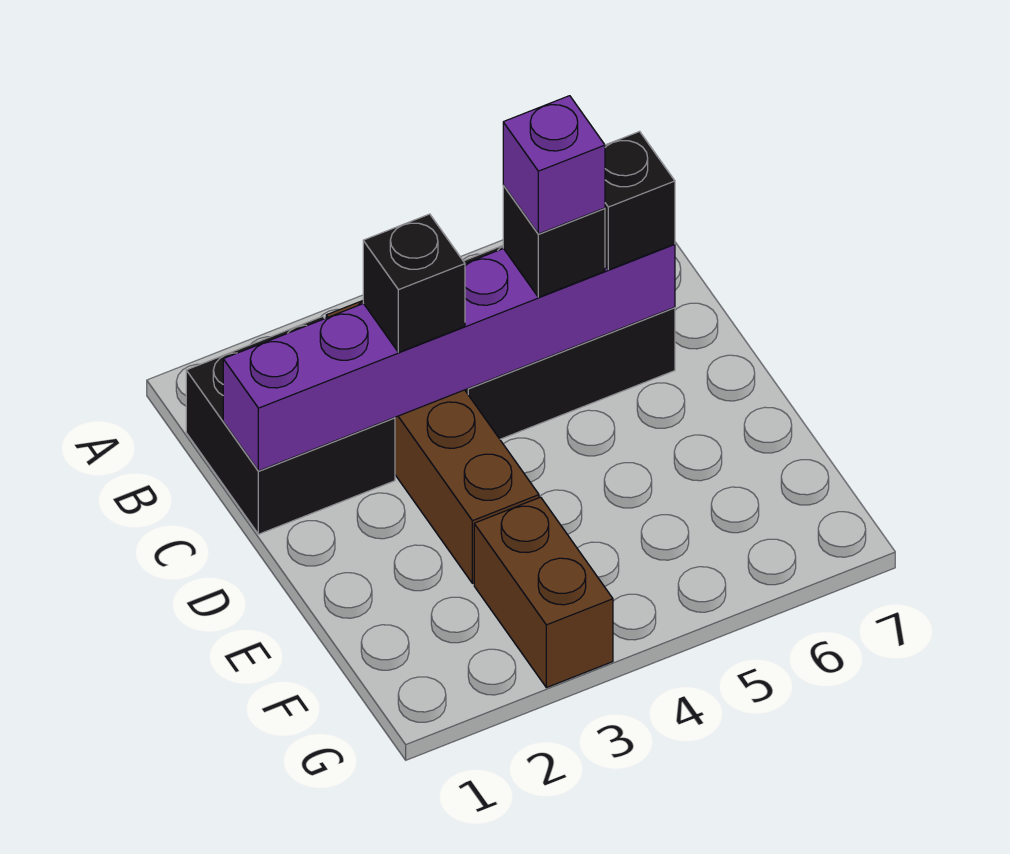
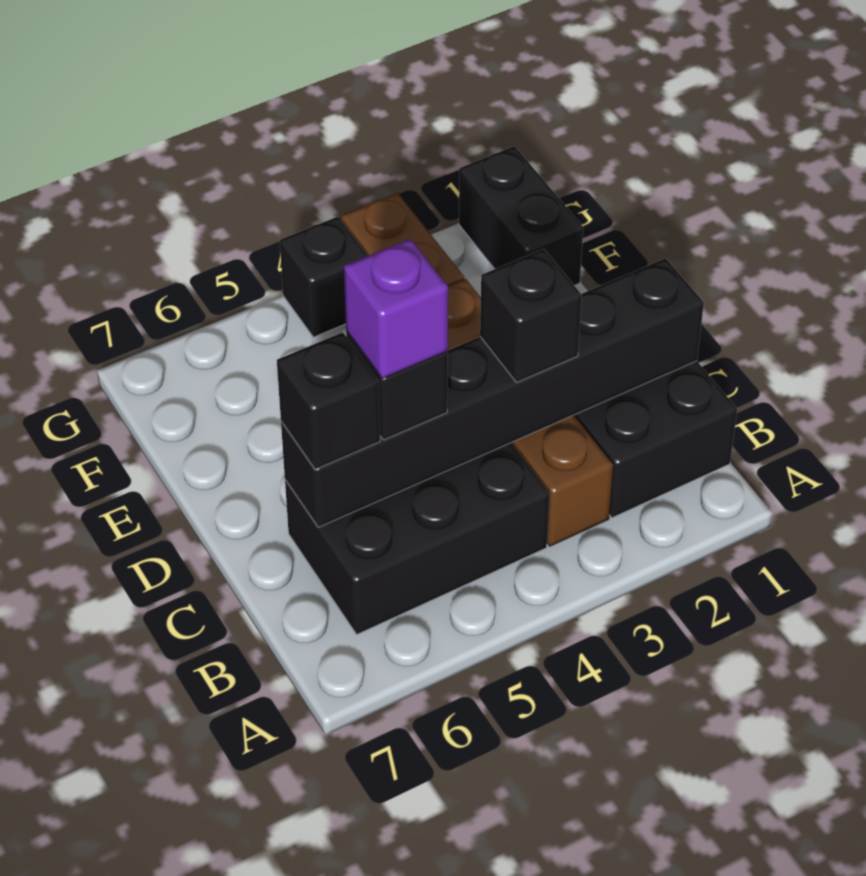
purple brick C1:C6 level 2 -> black brick C1:C6 level 2
none -> black brick F1:G1 level 1
none -> black brick G4 level 1

